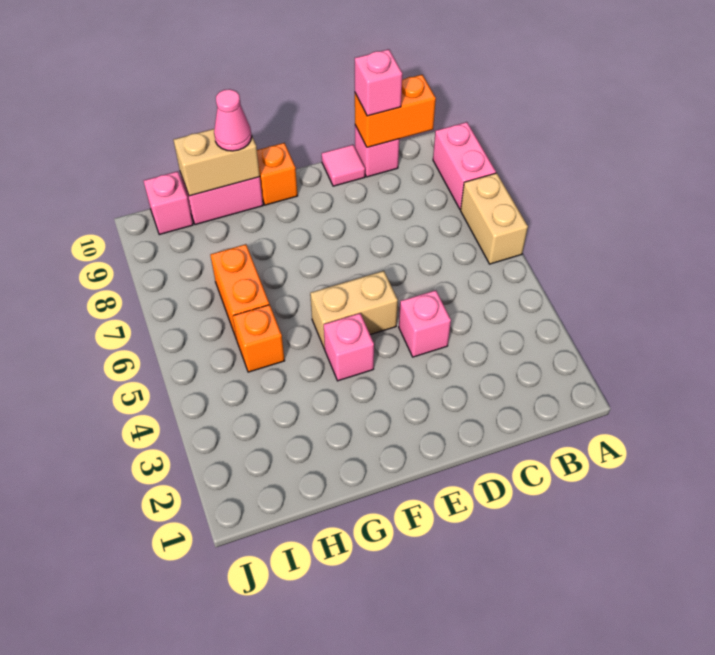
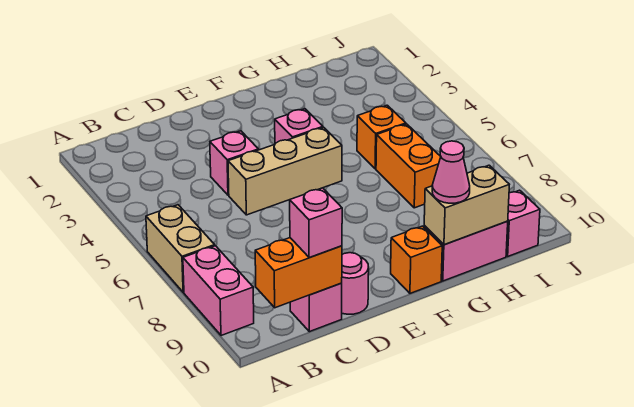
pink tile D10 level 1 -> pink round brick D10 level 1
tan brick E5:F5 level 1 -> tan brick D5:F5 level 1

